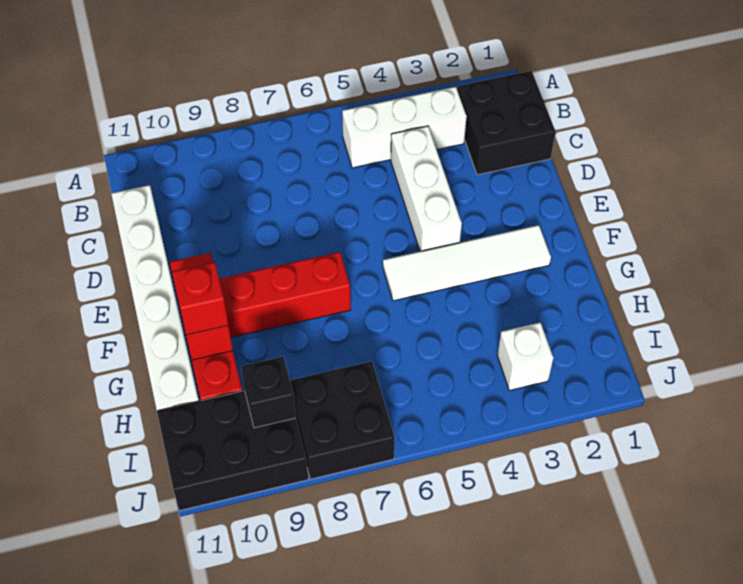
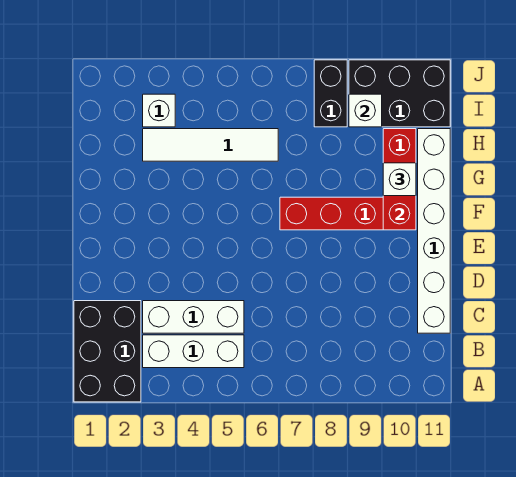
black brick B1:C2 level 1 -> black brick A1:C2 level 1
white brick C4:E4 level 1 -> white brick C3:C5 level 1
white tile F2:F5 level 1 -> white tile H3:H6 level 1
red brick G10 level 3 -> white brick G10 level 3
black brick I7:J8 level 1 -> black brick I8:J8 level 1
black brick I9 level 2 -> white brick I9 level 2

